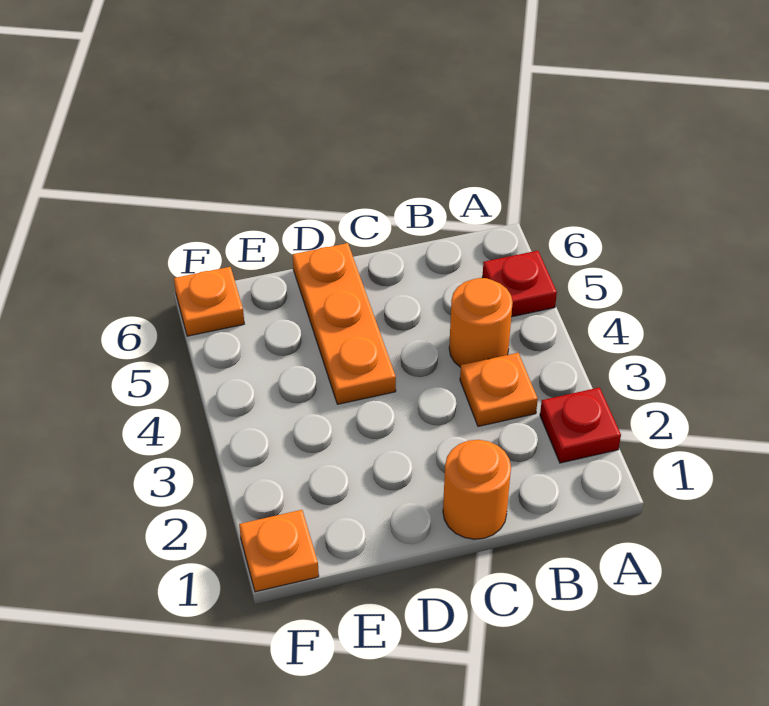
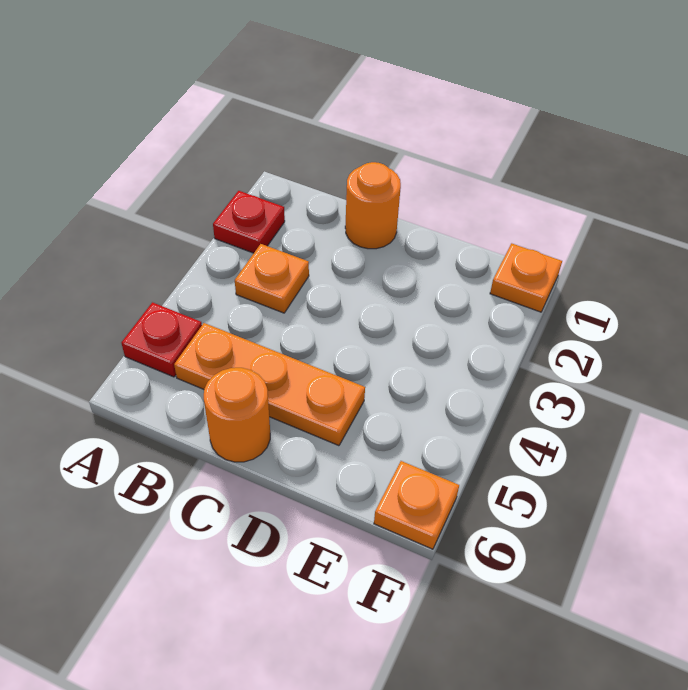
orange round brick B4 level 1 -> orange round brick C6 level 1
orange plate D4:D6 level 1 -> orange plate B5:D5 level 1

